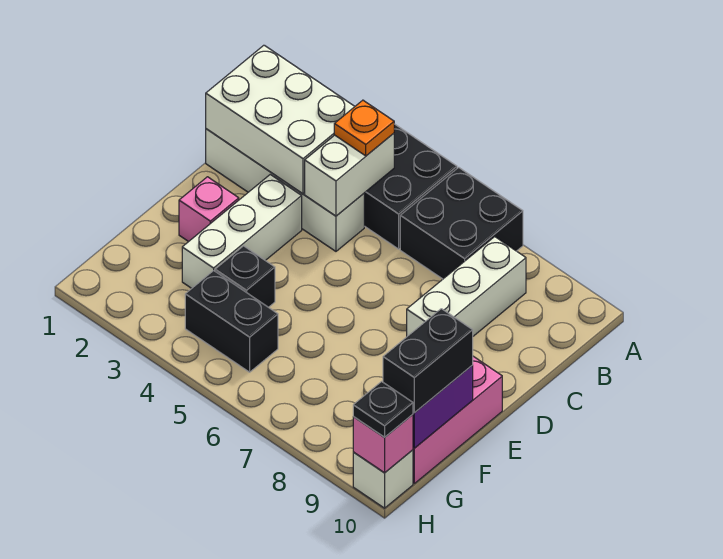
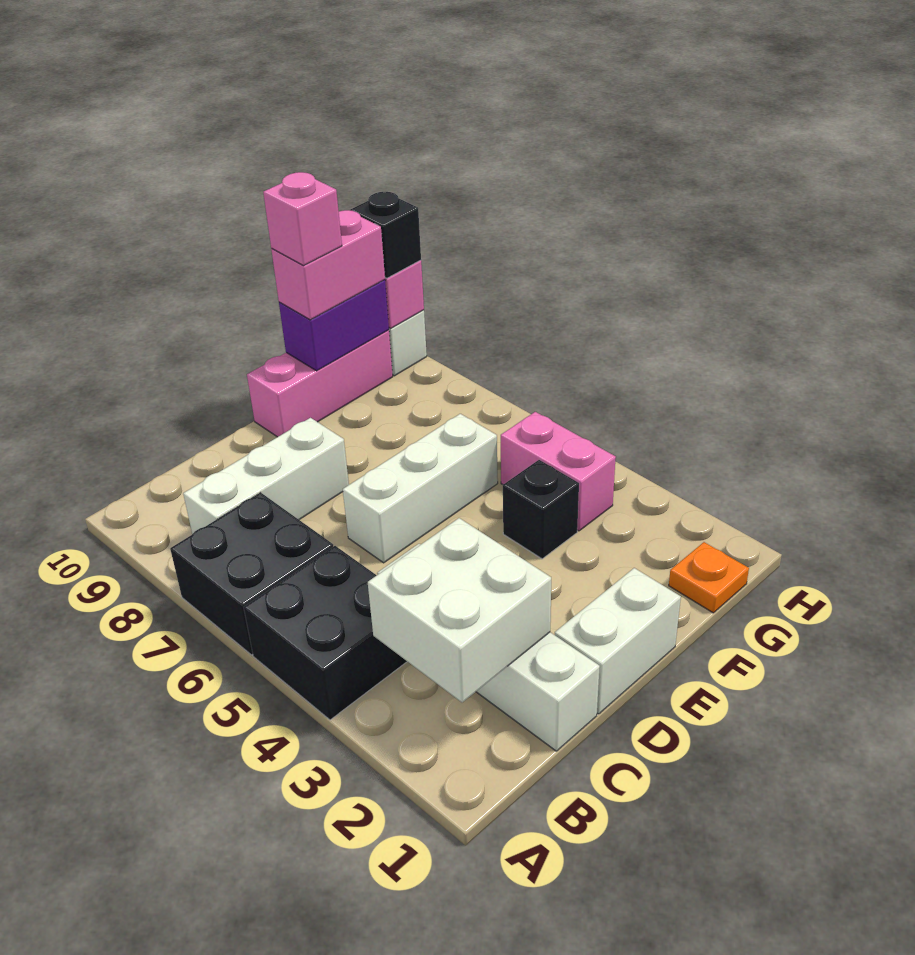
white brick B1:C3 level 2 -> white brick B2:C3 level 2
white brick B4:C4 level 2 -> white brick D1:E1 level 1
orange plate B4 level 3 -> orange plate G1 level 1
white brick D3:F3 level 1 -> white brick D6:F6 level 1
pink brick E2 level 1 -> pink brick F10 level 4
black brick F10:G10 level 3 -> pink brick F10:G10 level 3
black brick G4:G5 level 1 -> pink brick G4:G5 level 1
black plate H10 level 3 -> black brick H10 level 3

